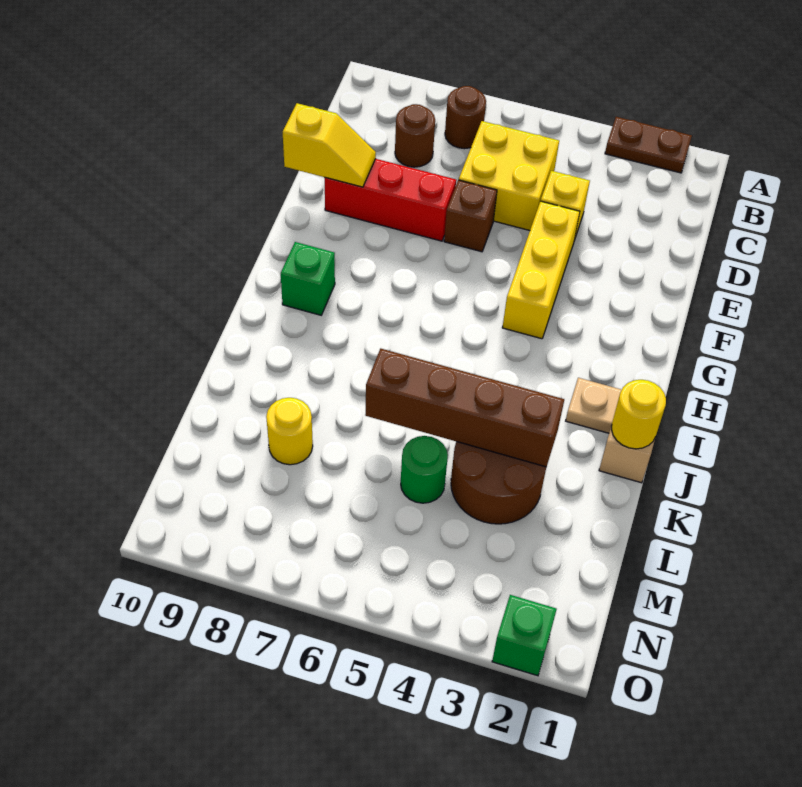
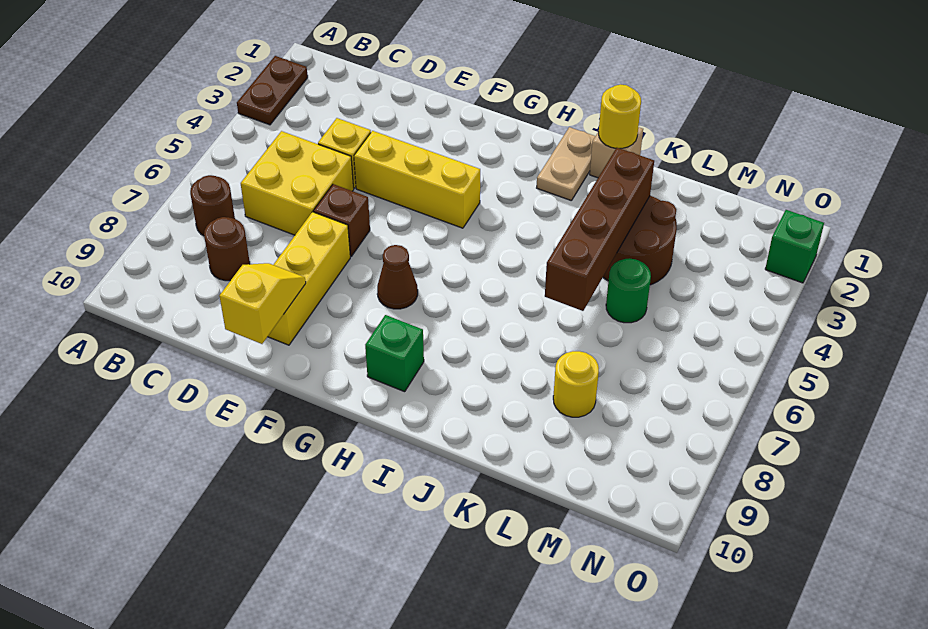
red brick E7:E9 level 1 -> yellow brick E7:E9 level 1
none -> brown cone G7 level 1

